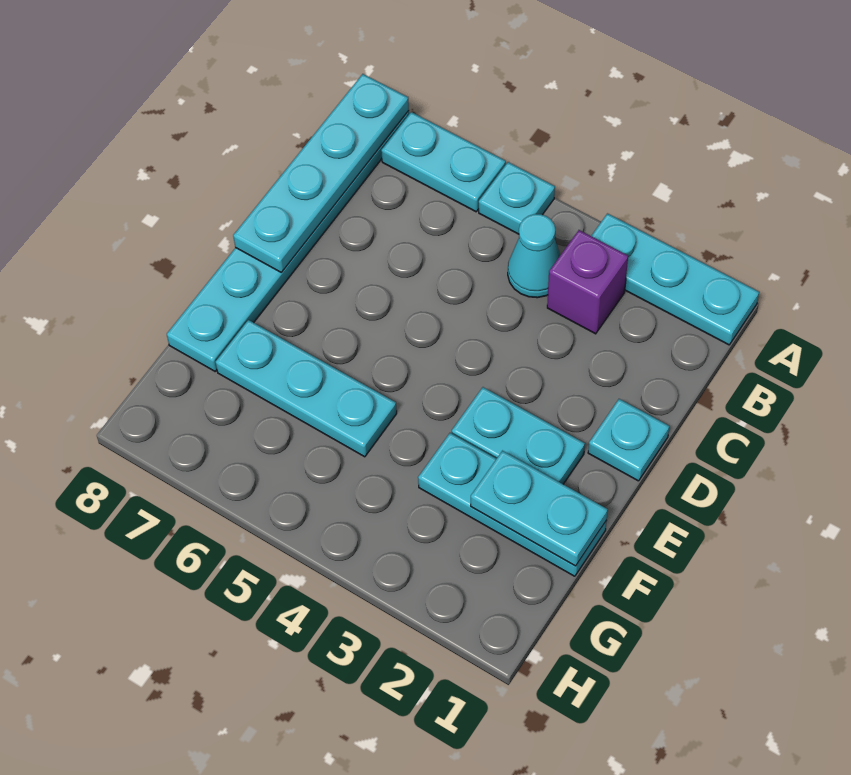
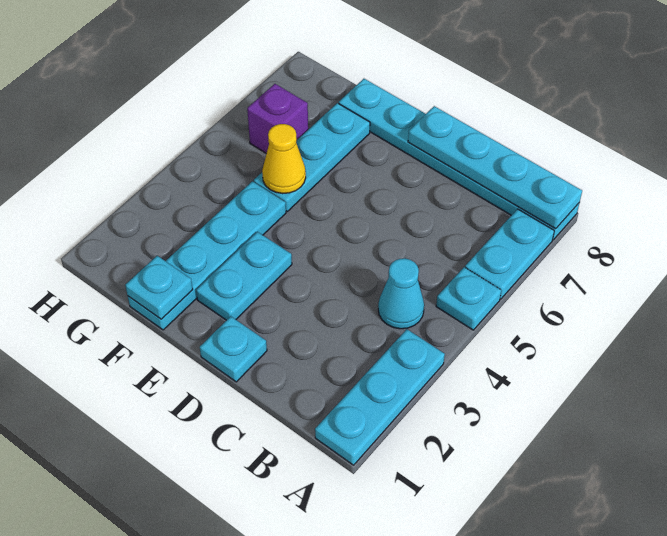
purple brick B3 level 1 -> purple brick G6 level 1
cyan plate F1:F3 level 1 -> cyan plate F1:F4 level 1
cyan plate F1:F2 level 2 -> cyan plate F1 level 2
none -> yellow cone F5 level 2

